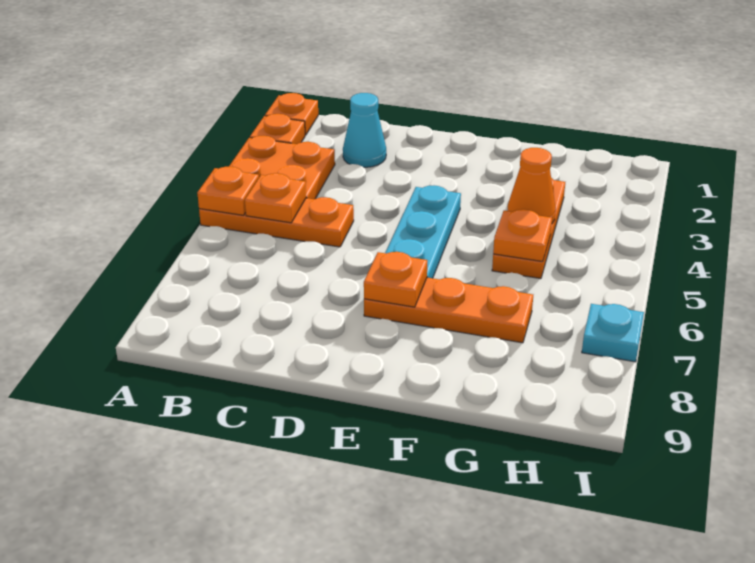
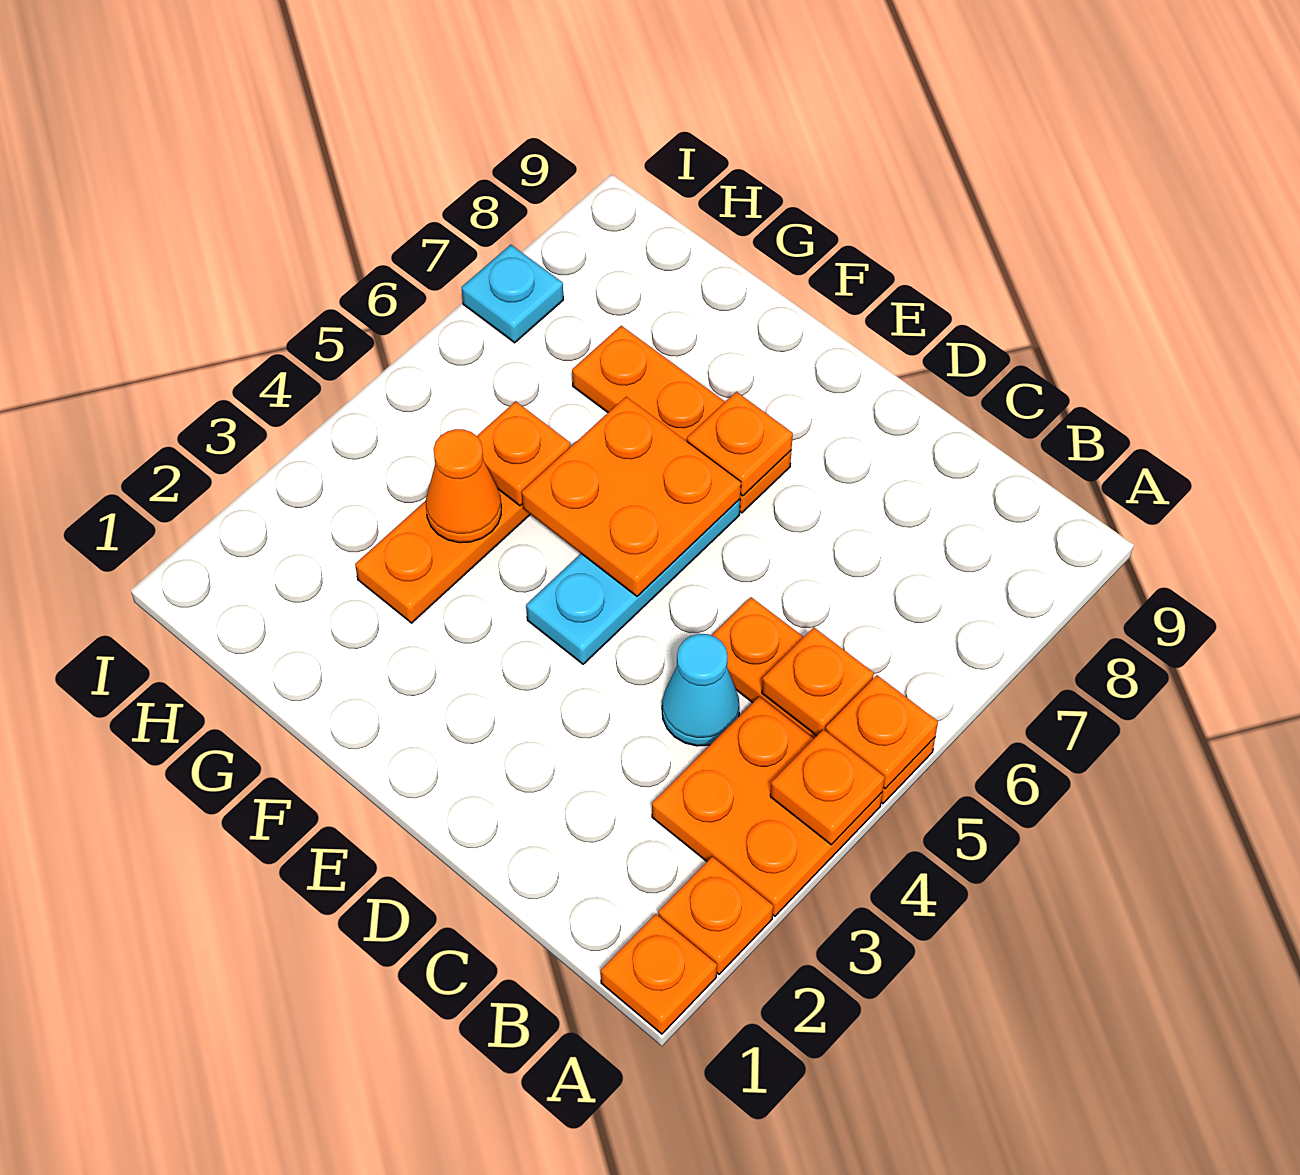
none -> orange plate A4 level 2
cyan cone C2 level 1 -> cyan cone C4 level 1
none -> orange plate E5:F6 level 2

